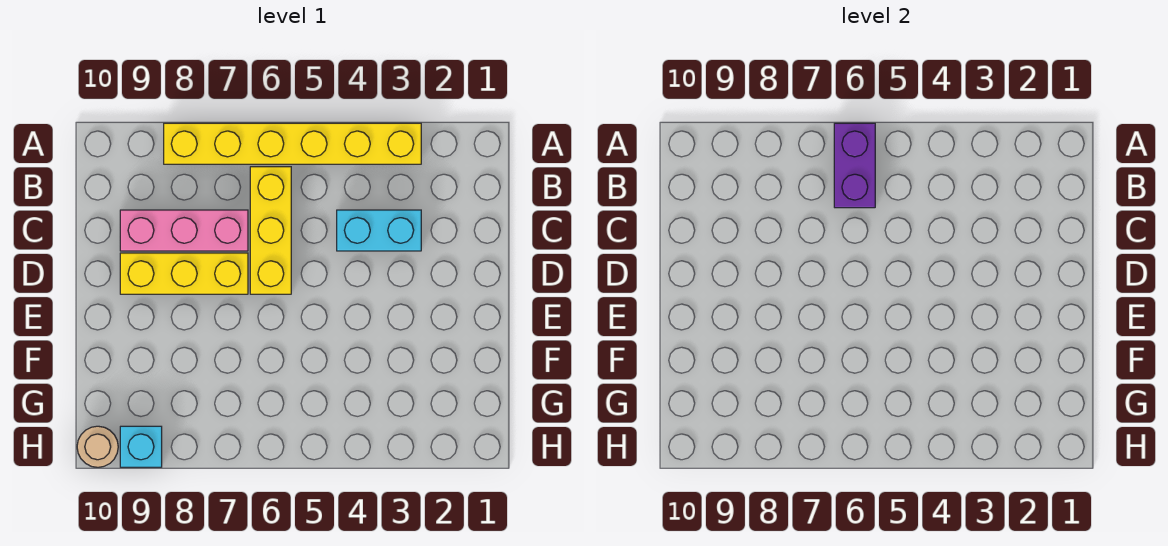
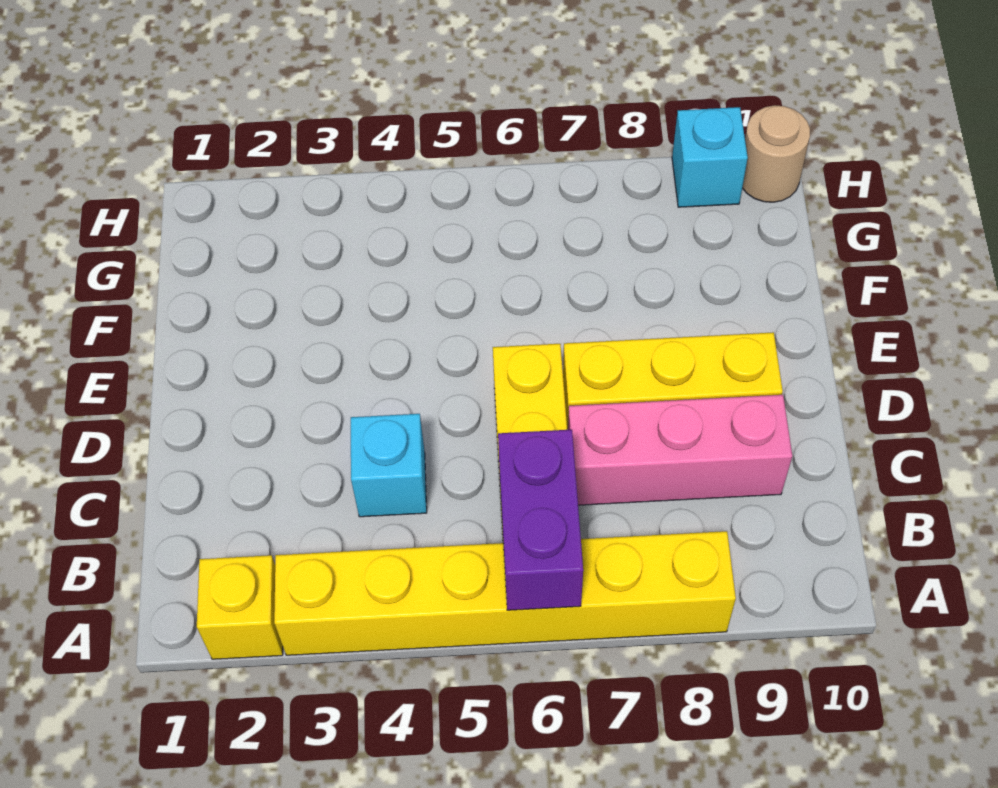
none -> yellow brick A2 level 1
cyan brick C3:C4 level 1 -> cyan brick C4 level 1

